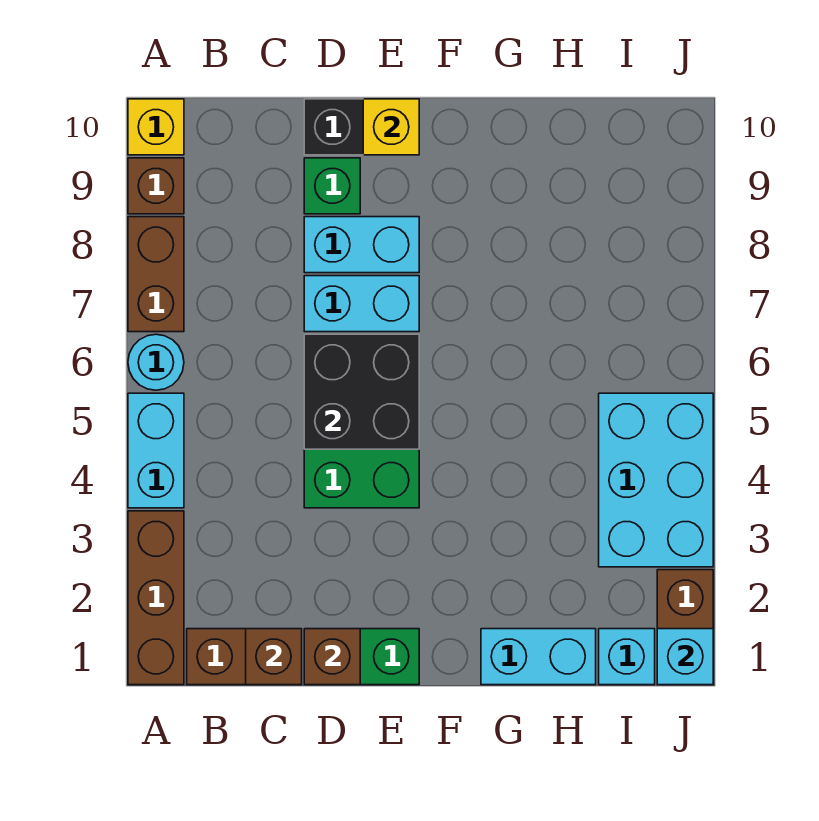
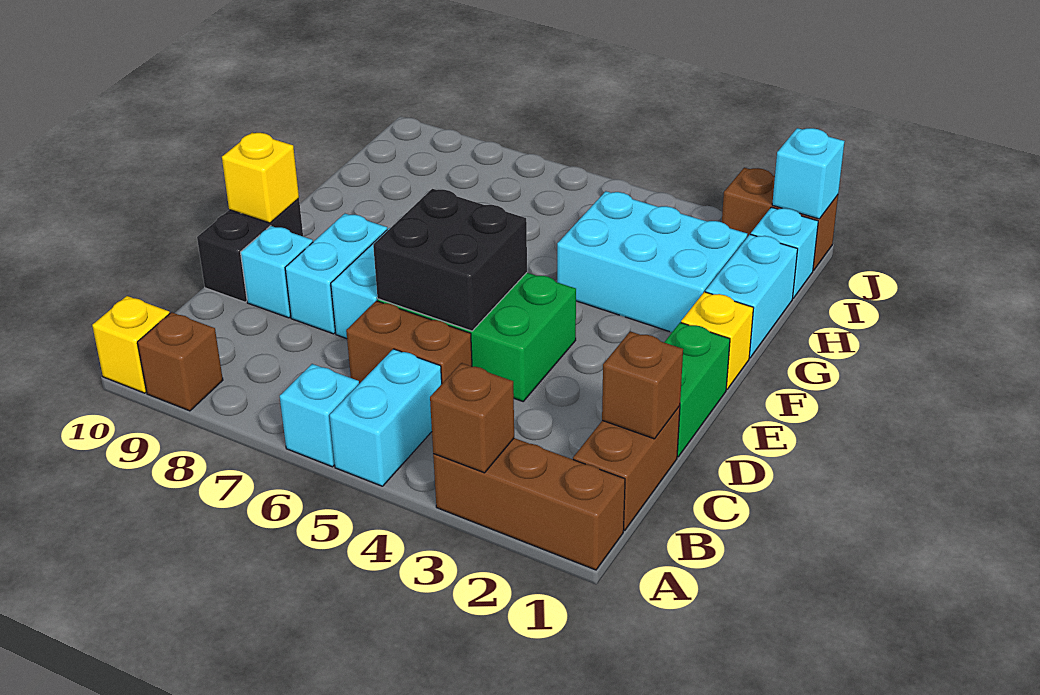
cyan brick A4:A5 level 1 -> cyan brick A5:B5 level 1
cyan round brick A6 level 1 -> cyan brick A6 level 1
brown brick A7:A8 level 1 -> brown brick C5:C6 level 1
brown brick D1 level 2 -> brown brick A3 level 2
green brick D9 level 1 -> cyan brick D9 level 1
none -> yellow brick F1 level 1
cyan brick I3:J5 level 1 -> cyan brick G2:H4 level 1

